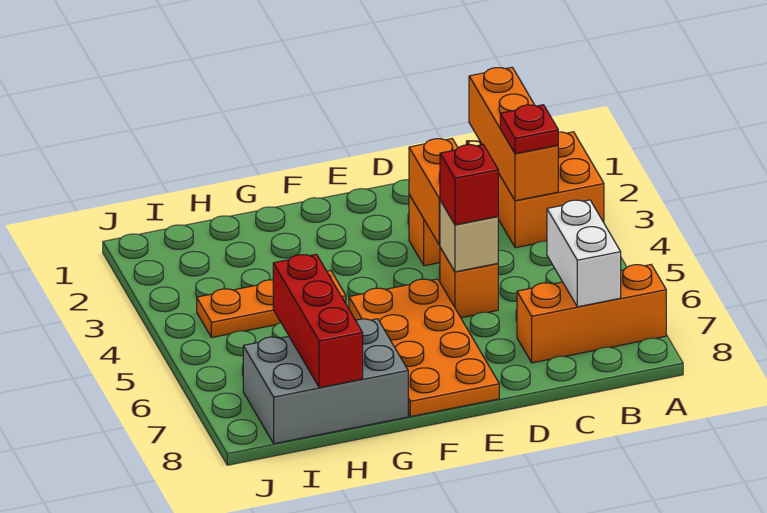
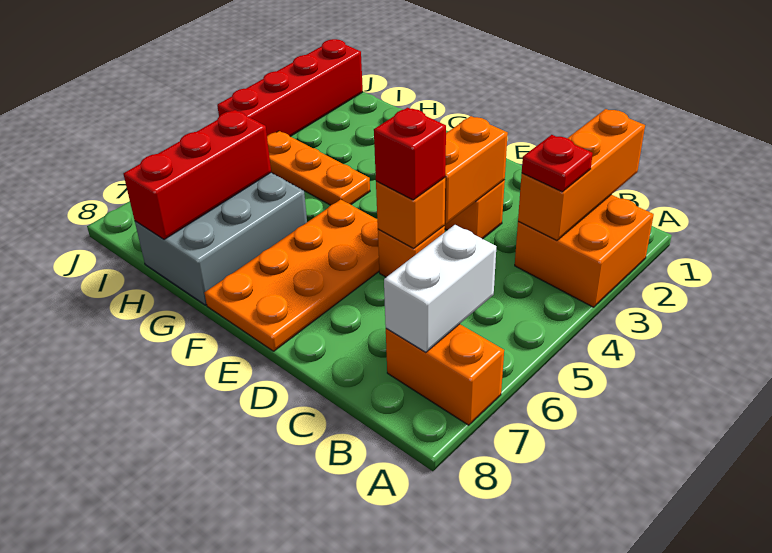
orange brick A7:C7 level 1 -> orange brick A7:B7 level 1
tan brick D5 level 2 -> orange brick D5 level 2
grey brick G7:I8 level 1 -> grey brick G6:H8 level 1
none -> red brick J1:J4 level 1

